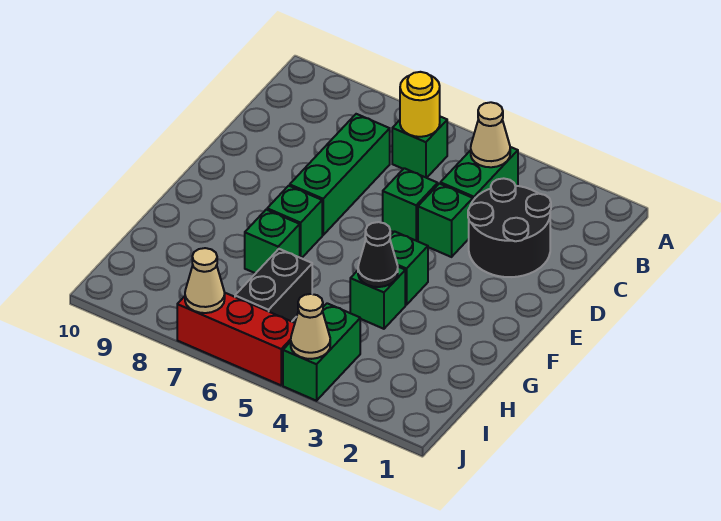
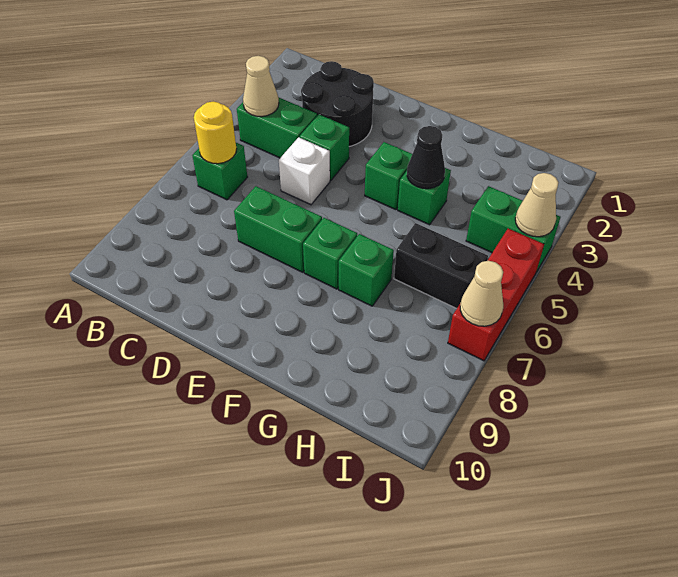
green brick C7:E7 level 1 -> green brick D7:E7 level 1
green brick D5 level 1 -> white brick D5 level 1

